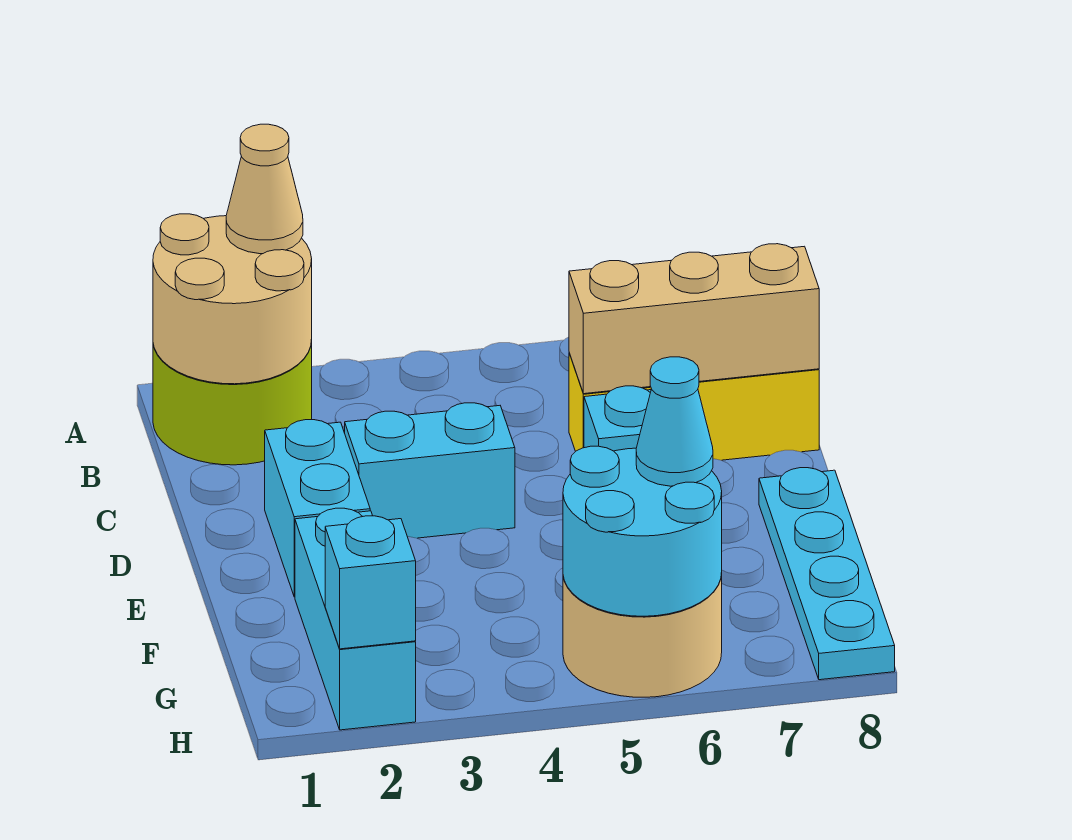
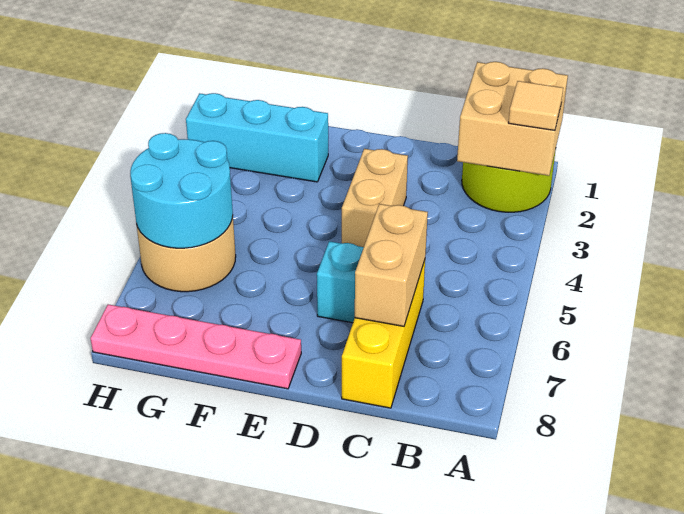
tan round brick A1:B2 level 2 -> tan brick A1:B2 level 2
tan cone A2 level 3 -> tan tile A2 level 3
tan brick C6:C8 level 2 -> tan brick C6:C7 level 2
cyan brick D2:E2 level 1 -> none
cyan brick D3:D4 level 1 -> tan brick D3:D4 level 1
cyan plate E8:H8 level 1 -> pink plate E8:H8 level 1
cyan cone G6 level 3 -> none
cyan brick H2 level 2 -> none

